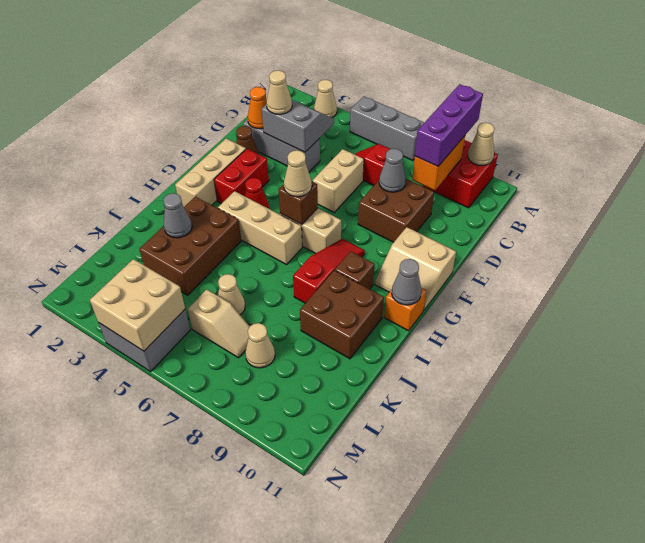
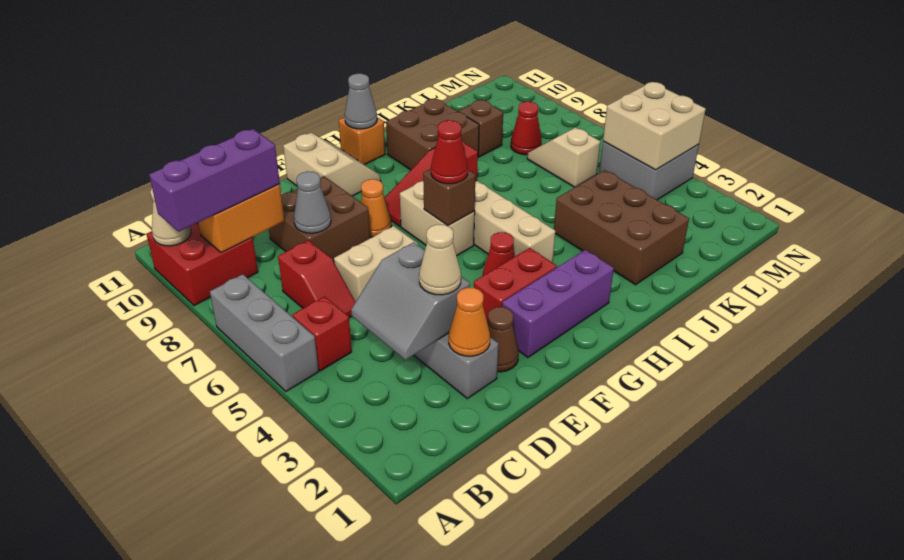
tan cone A3 level 1 -> none
none -> red brick B5 level 1
tan brick F2:H2 level 1 -> purple brick F2:H2 level 1
none -> orange cone F8 level 1
tan cone G6 level 3 -> red cone G6 level 3
brown brick H9 level 1 -> brown brick K9 level 1
brown brick I3:K4 level 1 -> brown brick J2:K4 level 1
grey cone J3 level 2 -> none
tan cone K6 level 1 -> none
tan cone L8 level 1 -> red cone L8 level 1

